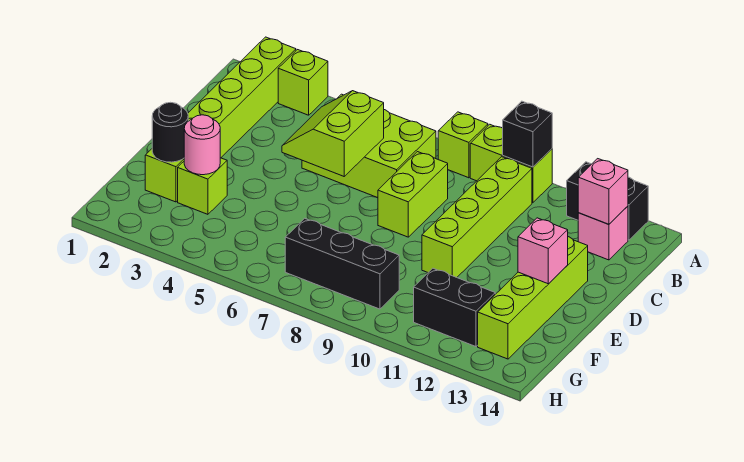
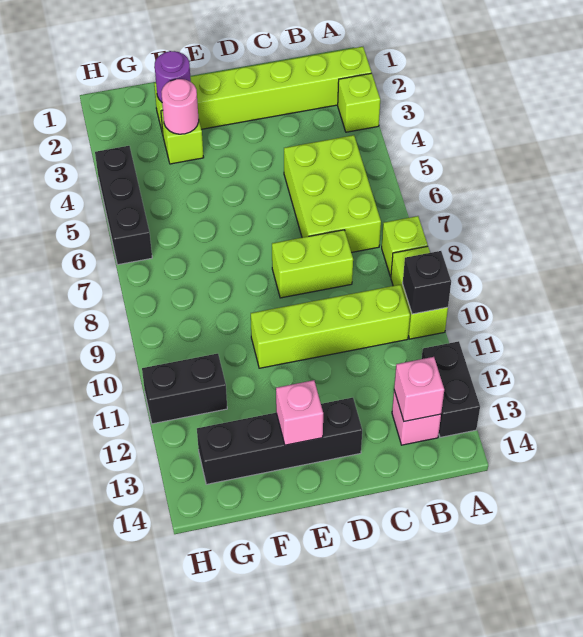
lime slope C5:D6 level 2 top 6 -> none
lime brick D13:G13 level 1 -> black brick D13:G13 level 1
black round brick F2 level 2 -> purple round brick F2 level 2
black brick G7:G9 level 1 -> black brick H4:H6 level 1
black brick G11:G12 level 1 -> black brick G11:H11 level 1

